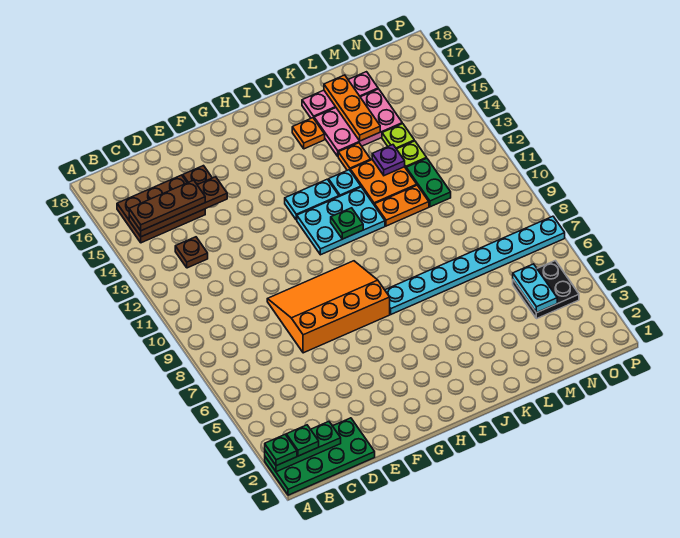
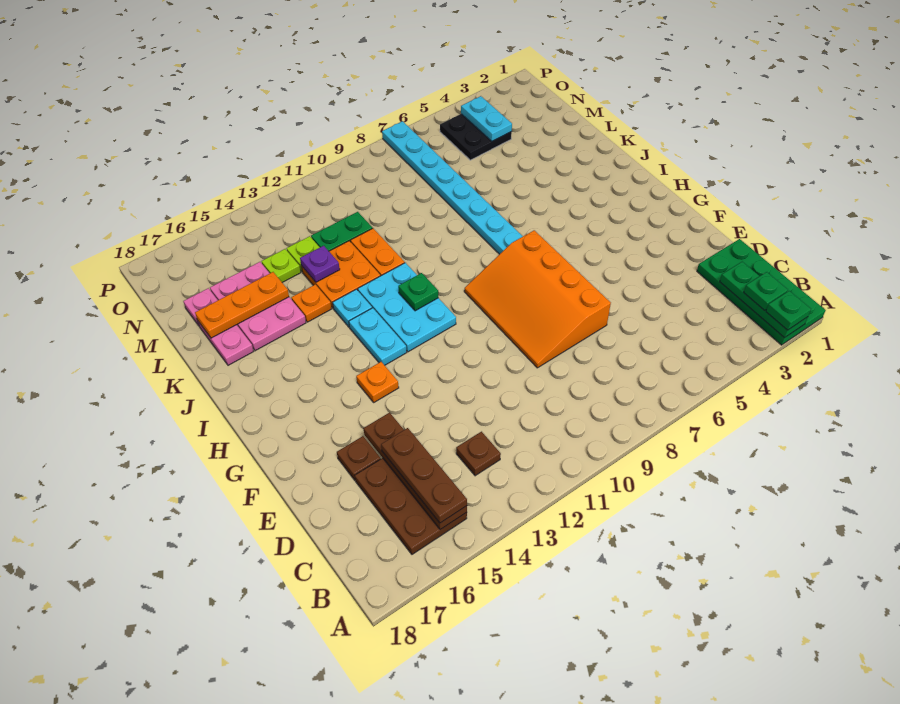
orange plate J16 level 1 -> orange plate G14 level 1
cyan plate N4:N5 level 2 -> cyan plate N4:O4 level 2

